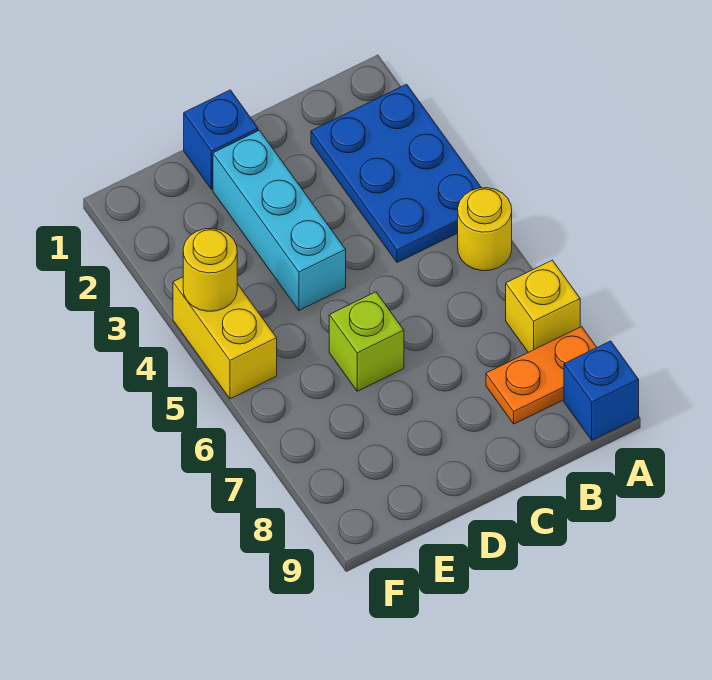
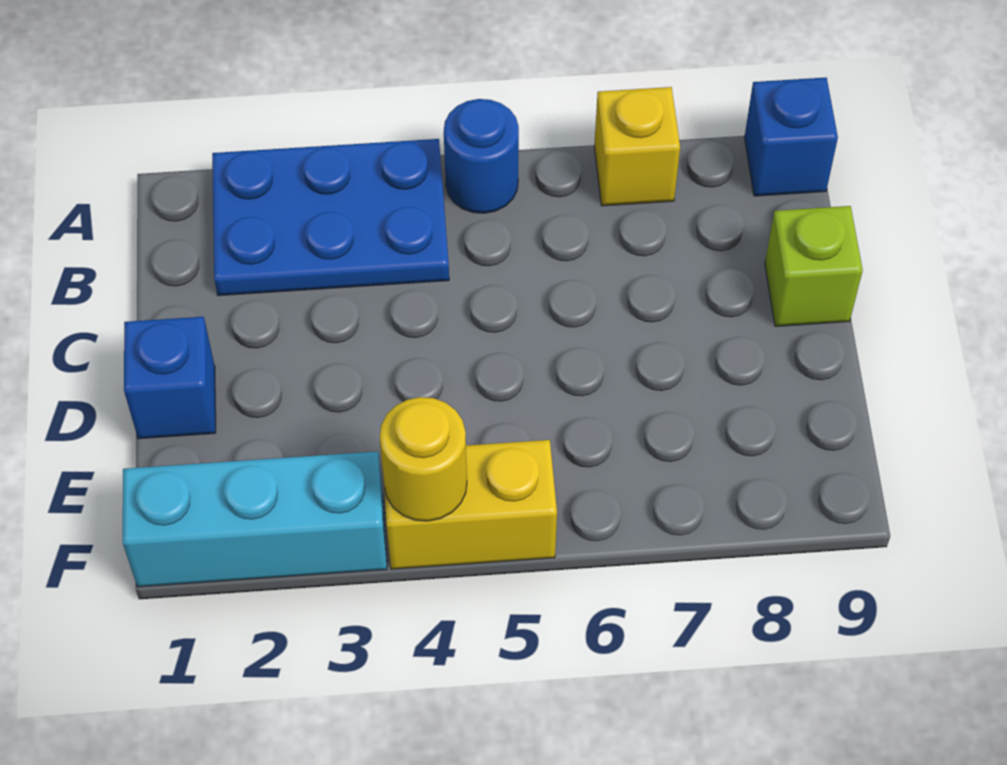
yellow round brick A5 level 1 -> blue round brick A5 level 1
orange plate A8:B8 level 1 -> none
cyan brick D2:D4 level 1 -> cyan brick F1:F3 level 1
lime brick D6 level 1 -> lime brick C9 level 1

